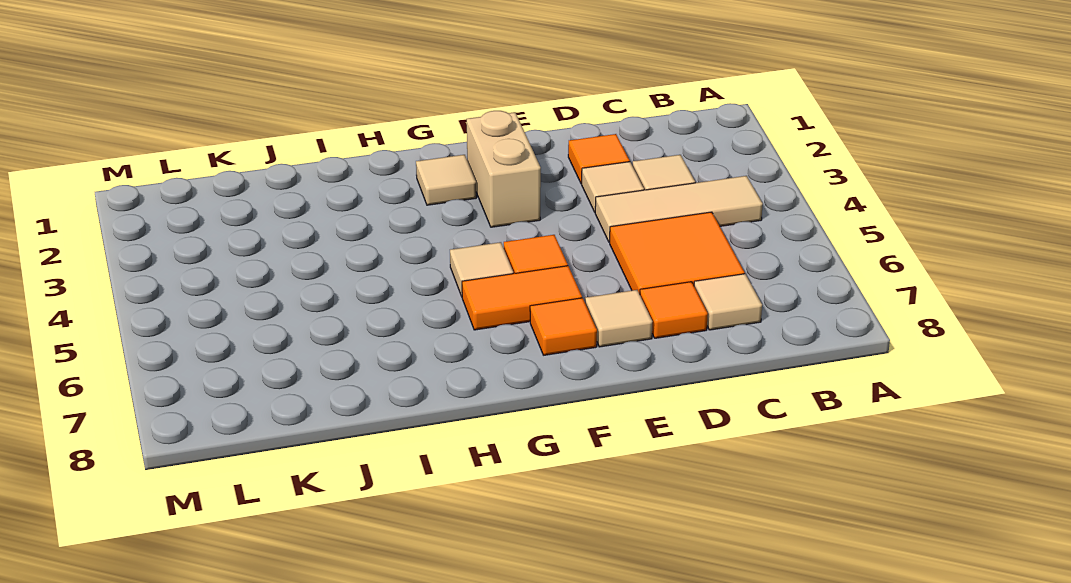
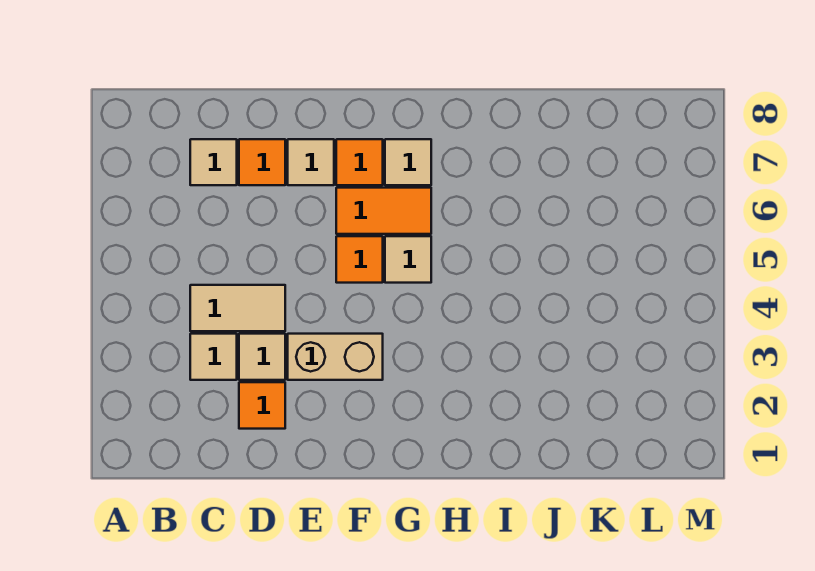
tan tile B4:D4 level 1 -> tan tile C4:D4 level 1
orange tile C5:D6 level 1 -> none
tan brick F2:F3 level 1 -> tan brick E3:F3 level 1
tan tile G2 level 1 -> tan tile G7 level 1

